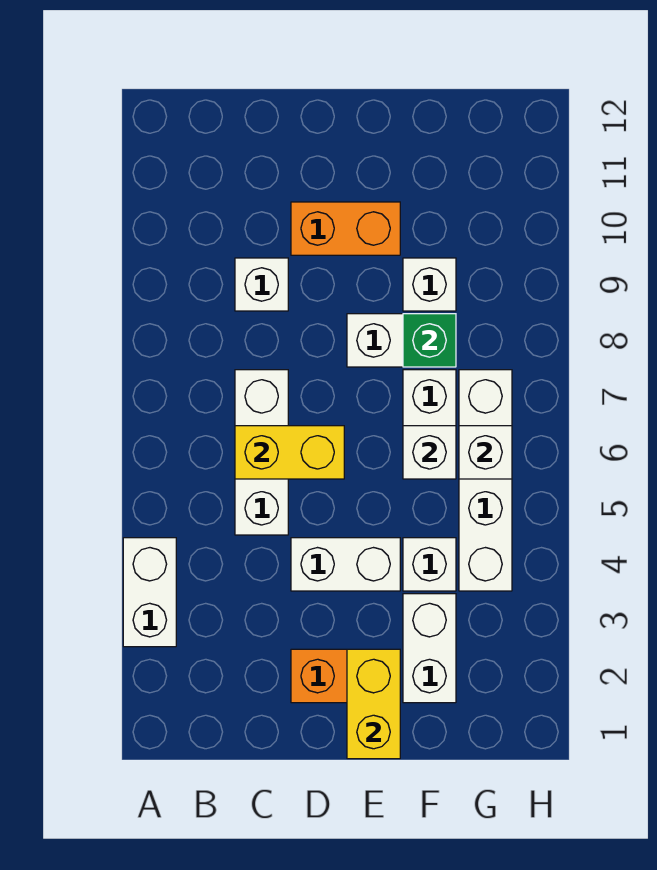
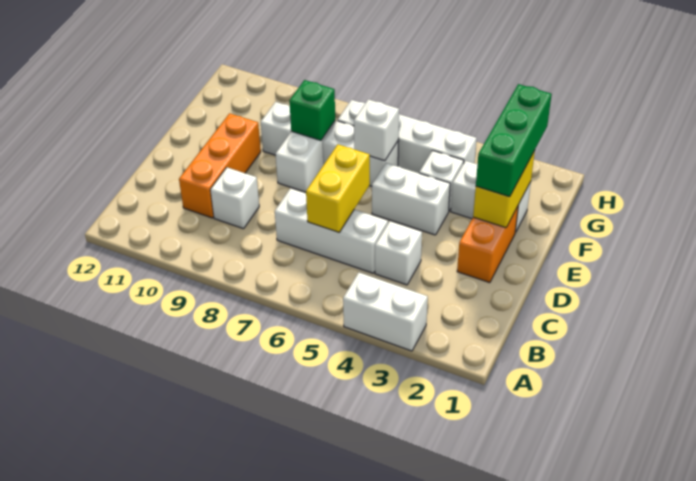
white brick D4:E4 level 1 -> white brick E4:E5 level 1
orange brick D10:E10 level 1 -> orange brick C10:E10 level 1
yellow brick E1:E2 level 2 -> yellow brick E2:F2 level 2
none -> green brick E2:G2 level 3
white brick G6 level 2 -> white brick C4 level 1

